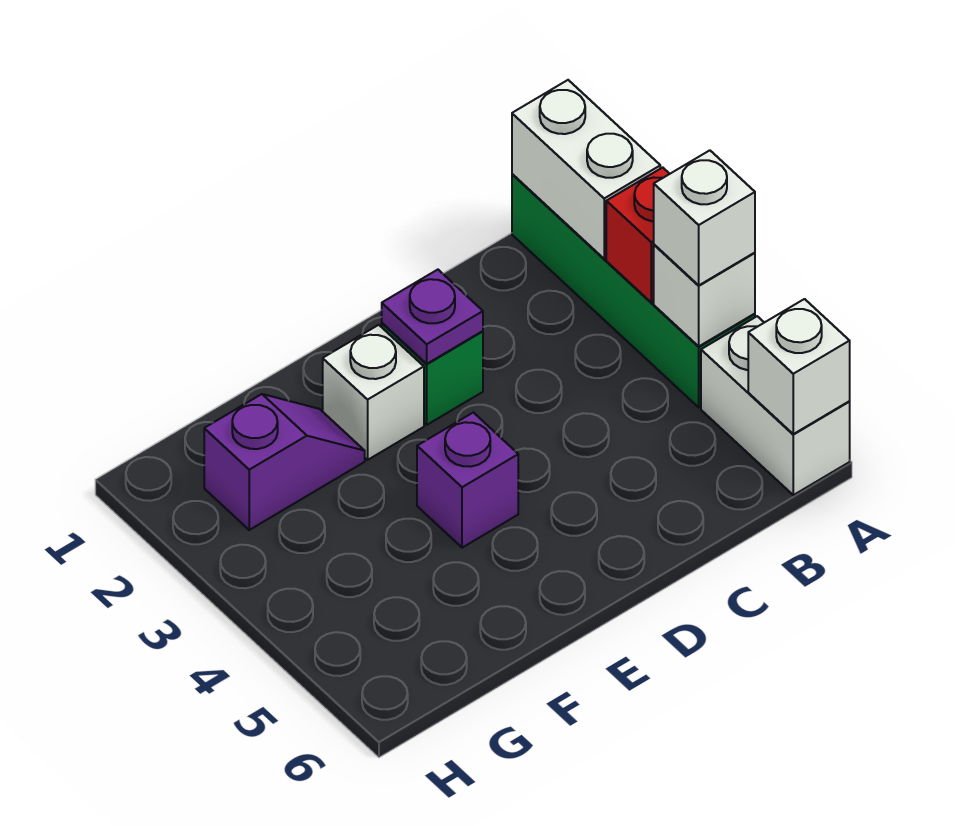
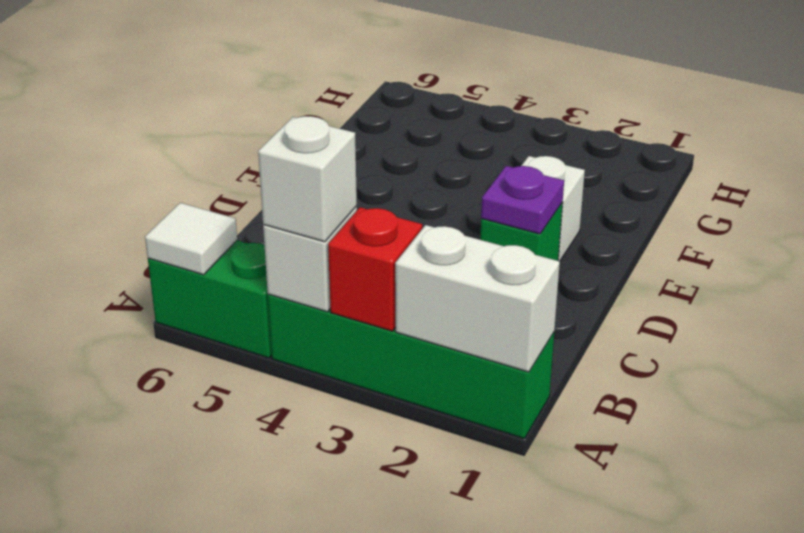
white brick A5:A6 level 1 -> green brick A5:A6 level 1
white brick A6 level 2 -> white tile A6 level 2
purple brick E4 level 1 -> none
purple slope F2:G2 level 1 top G -> none

